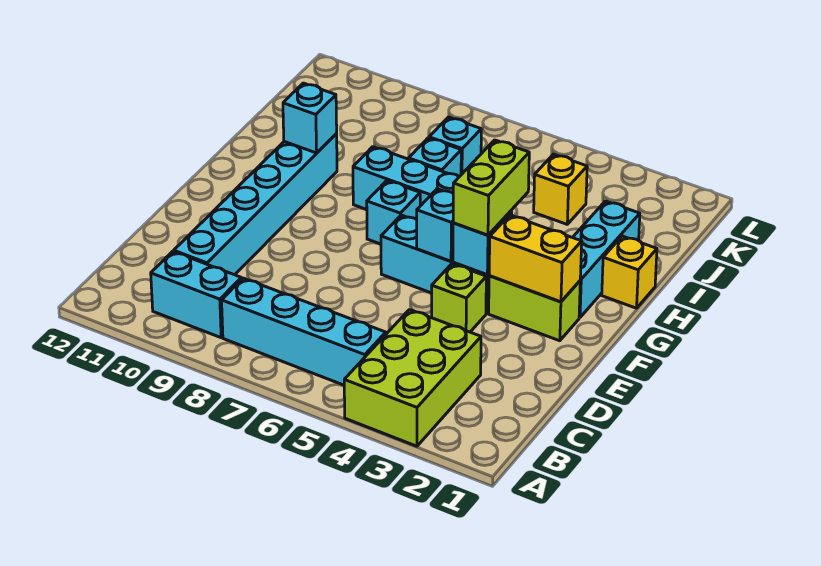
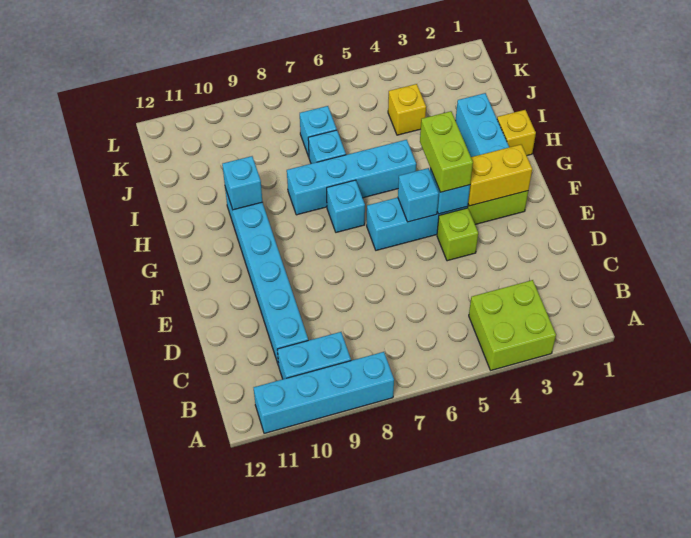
lime brick A3:C4 level 1 -> lime brick A3:B4 level 1
cyan brick B5:B8 level 1 -> cyan brick A8:A11 level 1

